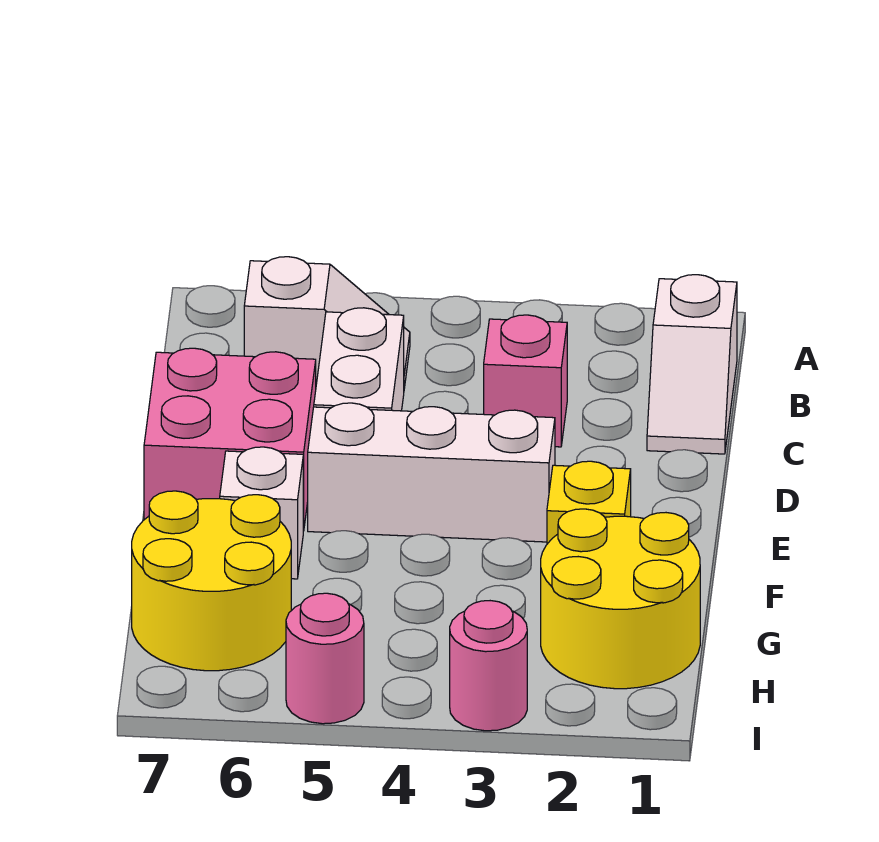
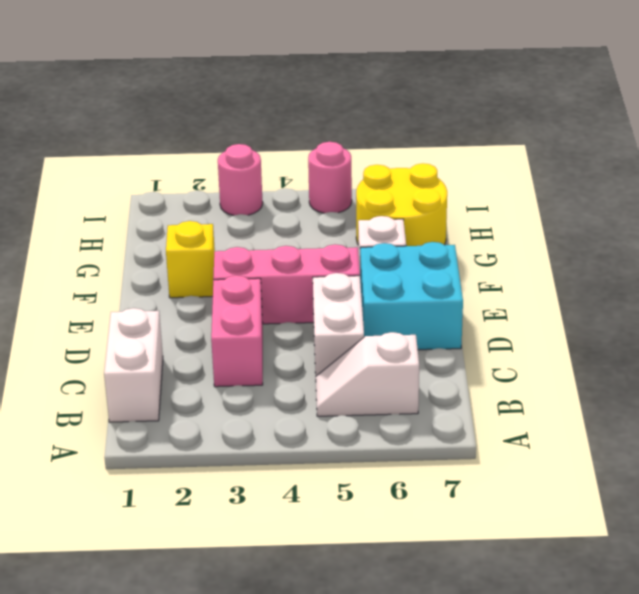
white slope B1:C1 level 1 top B -> white brick B1:C1 level 1
pink brick C3 level 1 -> pink brick C3:D3 level 1
pink brick D6:E7 level 1 -> cyan brick D6:E7 level 1
white brick E3:E5 level 1 -> pink brick E3:E5 level 1
yellow round brick G1:H2 level 1 -> none

